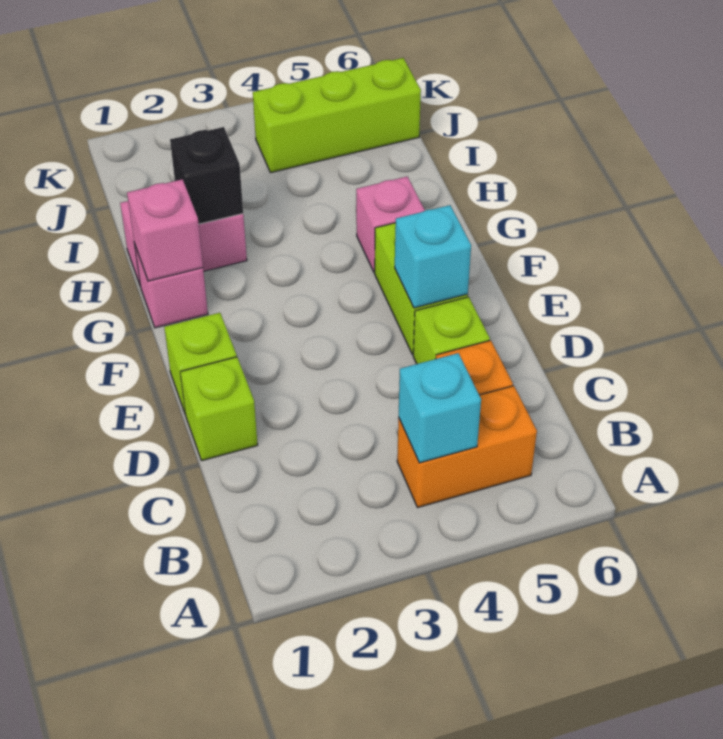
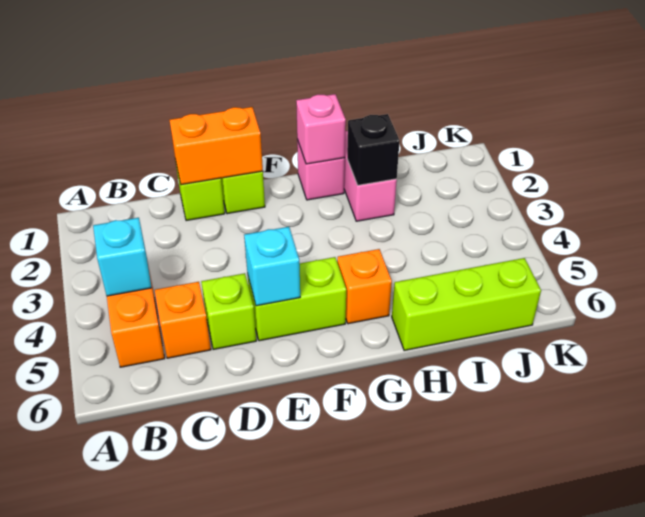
none -> orange brick D1:E1 level 2
pink brick G5 level 1 -> orange brick G5 level 1
lime brick J4:J6 level 1 -> lime brick H6:J6 level 1

